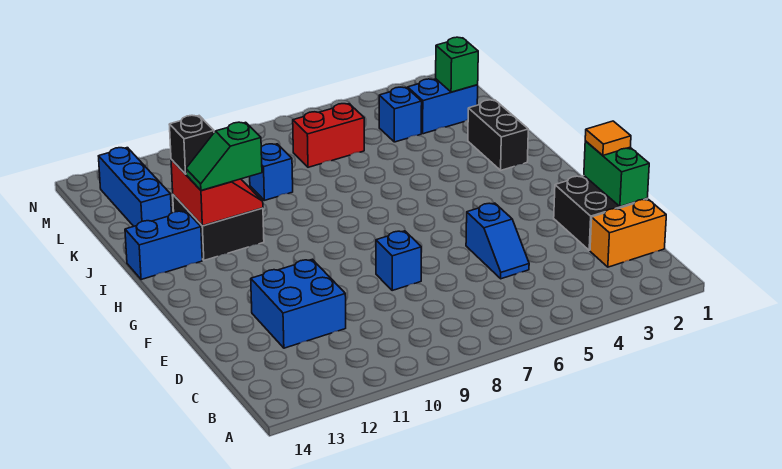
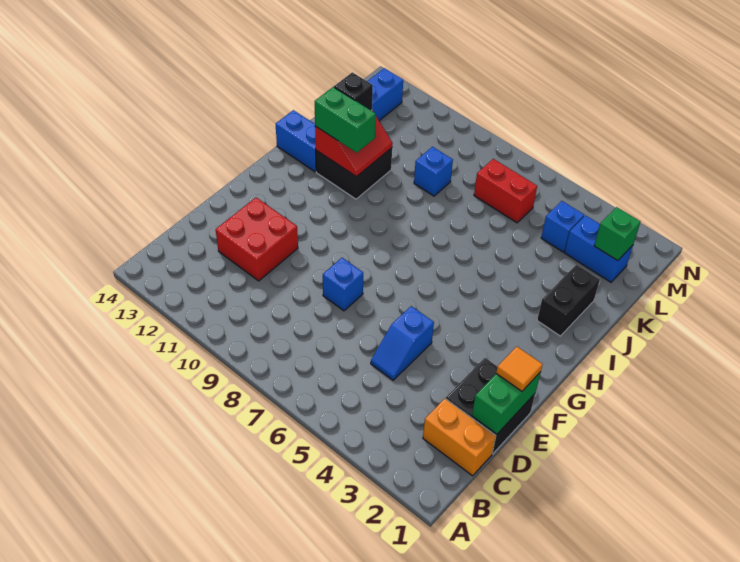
blue brick D11:E12 level 1 -> red brick D11:E12 level 1
green slope I11:I12 level 3 top 11 -> green brick I11:I12 level 3

